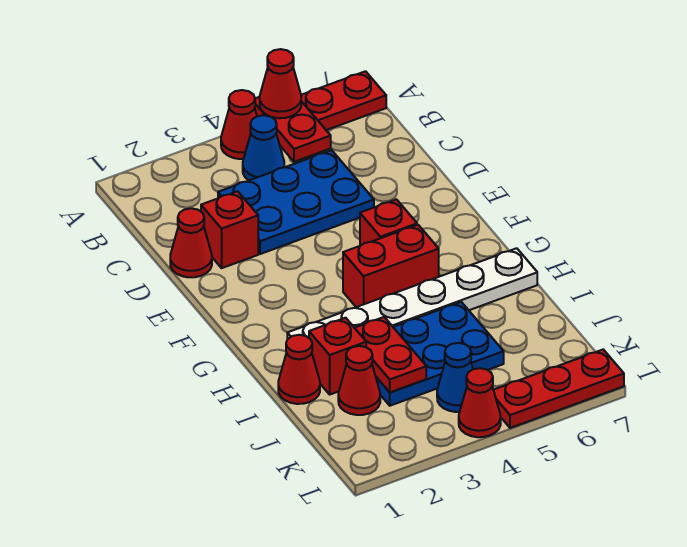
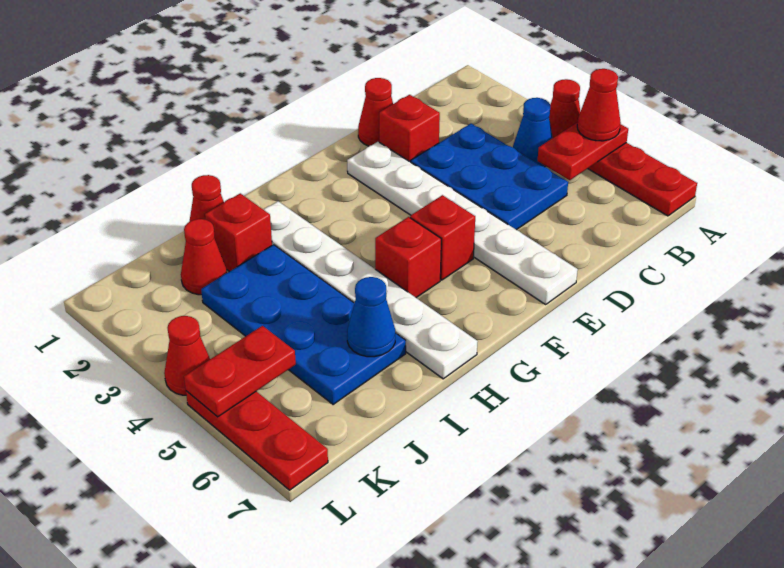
none -> white plate E2:E7 level 1
red brick G4:G5 level 1 -> red brick G5 level 1
blue plate I3:J5 level 1 -> blue plate I3:J6 level 1
red plate I3:J3 level 2 -> red plate K5:L5 level 2
blue cone K4 level 1 -> blue cone I6 level 2

